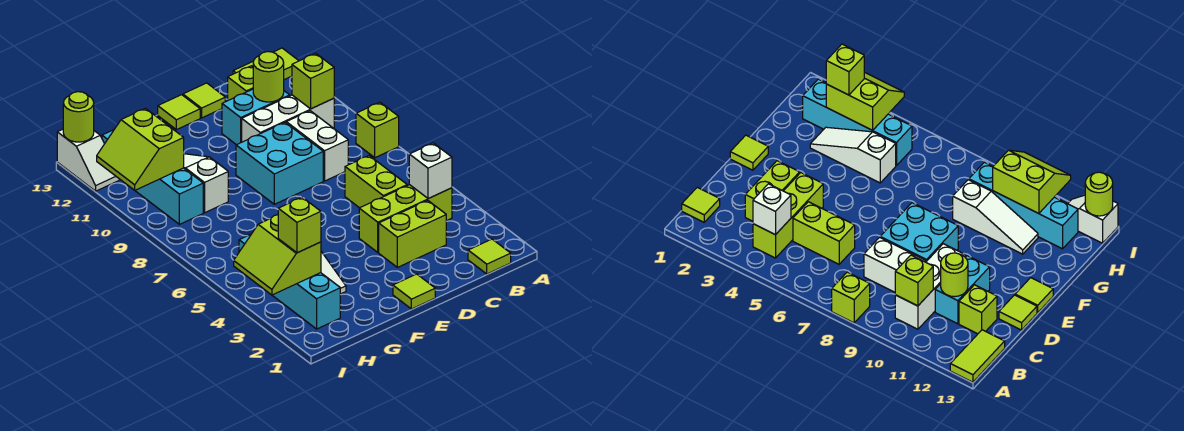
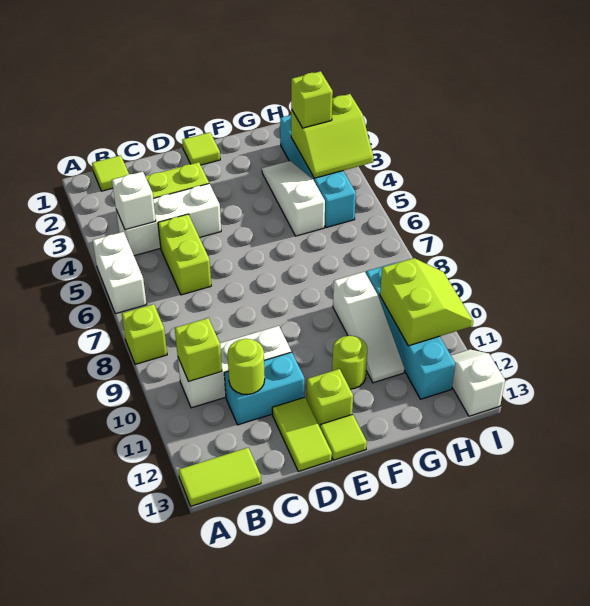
lime brick B4:D4 level 1 -> white brick B4:D4 level 1
white brick C8:C9 level 1 -> white brick A5:A6 level 1
lime brick C12 level 1 -> lime brick E12 level 1
cyan brick D8:E9 level 1 -> none
lime tile D13 level 1 -> lime tile D12:D13 level 1
lime slope H3:I4 level 2 top H -> lime slope H3:I4 level 2 top 3
lime round brick I13 level 2 -> lime round brick F11 level 1

